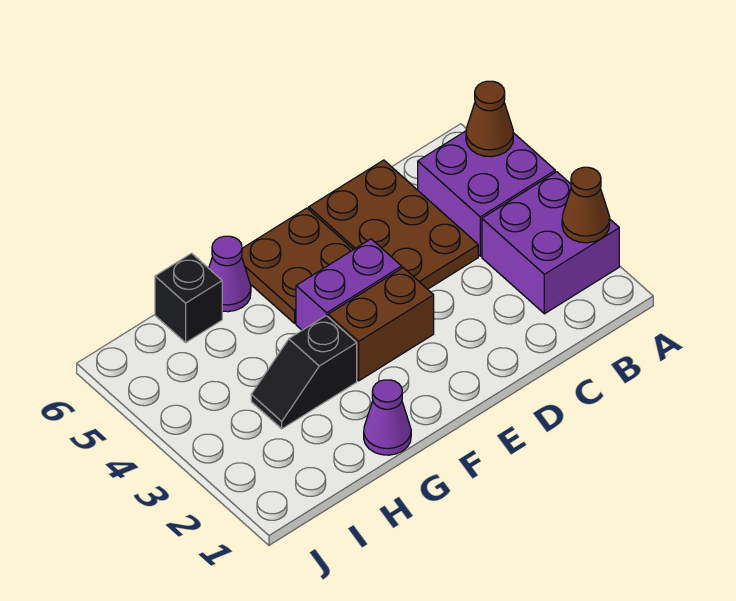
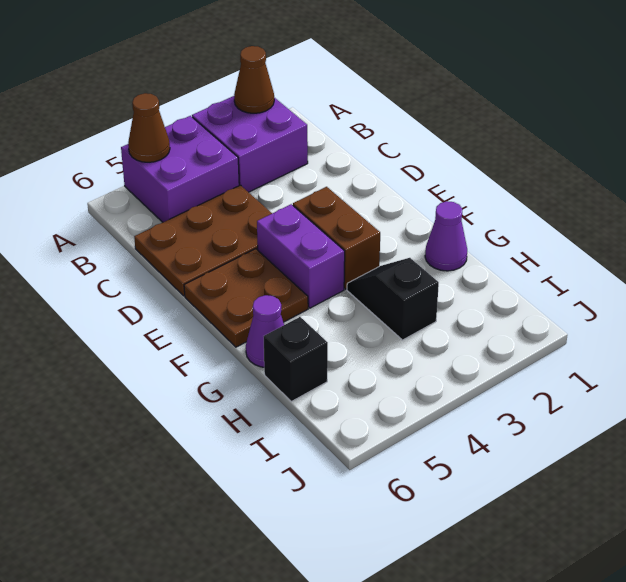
black slope G3:H3 level 1 top G -> black slope G3:H3 level 1 top H

